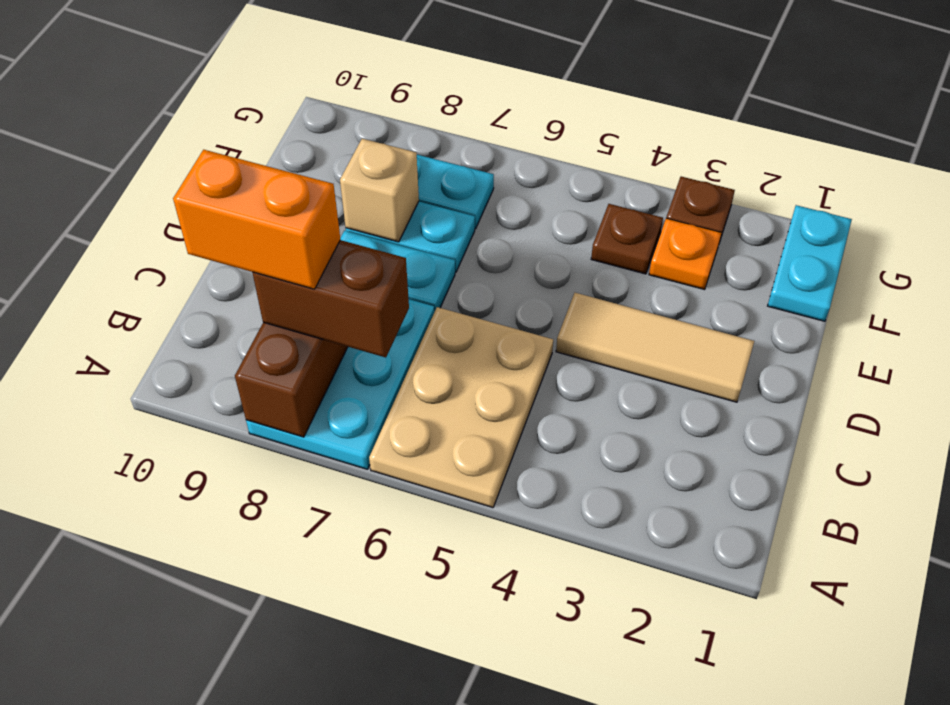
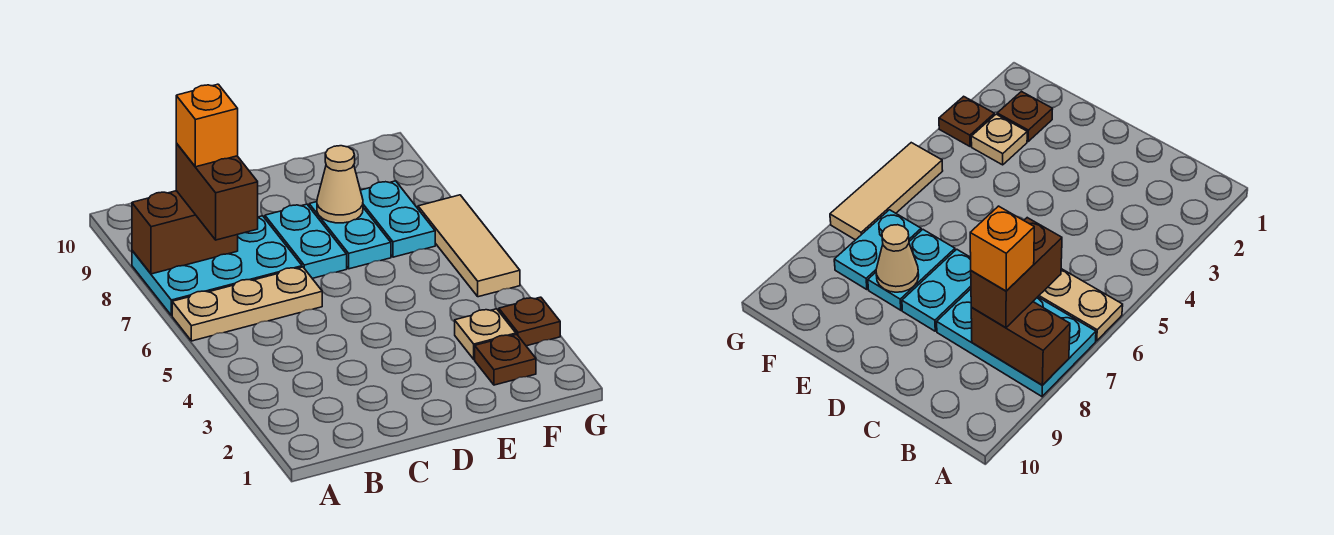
tan plate A5:C6 level 1 -> tan plate A6:C6 level 1
orange brick B8:B9 level 4 -> orange brick B8 level 4
tan tile D2:D4 level 1 -> tan tile G5:G7 level 1
tan brick E8 level 2 -> tan cone E8 level 2
cyan plate F1:G1 level 1 -> none
orange plate F3 level 1 -> tan plate F3 level 1
brown plate F4 level 1 -> brown plate F2 level 1

